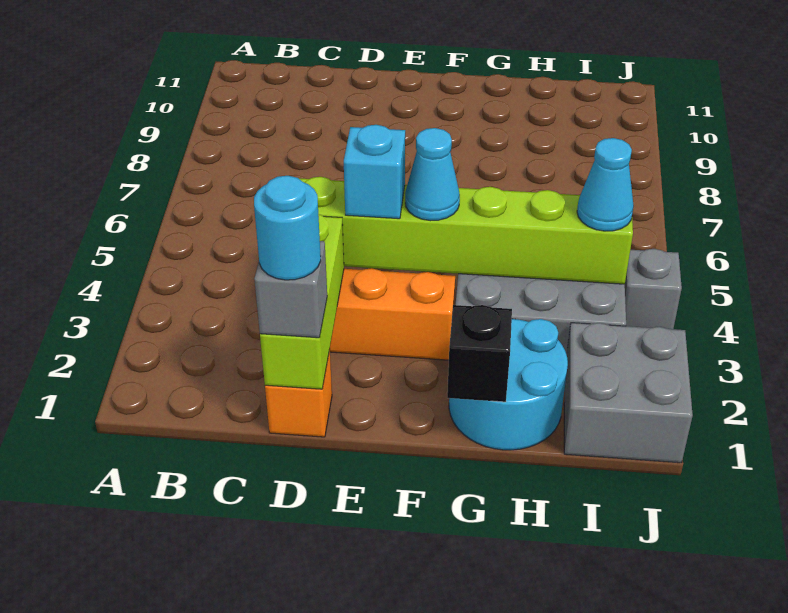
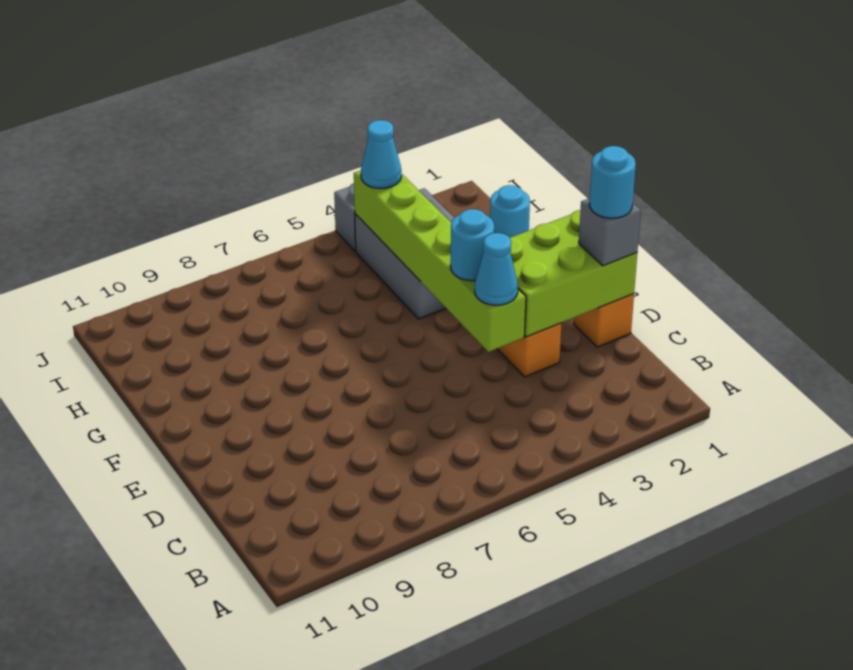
lime brick D1:D3 level 2 -> lime brick D1:E3 level 2
cyan brick E4 level 3 -> cyan round brick E4 level 3
cyan cone F4 level 3 -> cyan cone D4 level 3
cyan round brick G1:H2 level 1 -> cyan round brick H1 level 1
black brick G1 level 2 -> none
grey brick I1:J2 level 1 -> none

